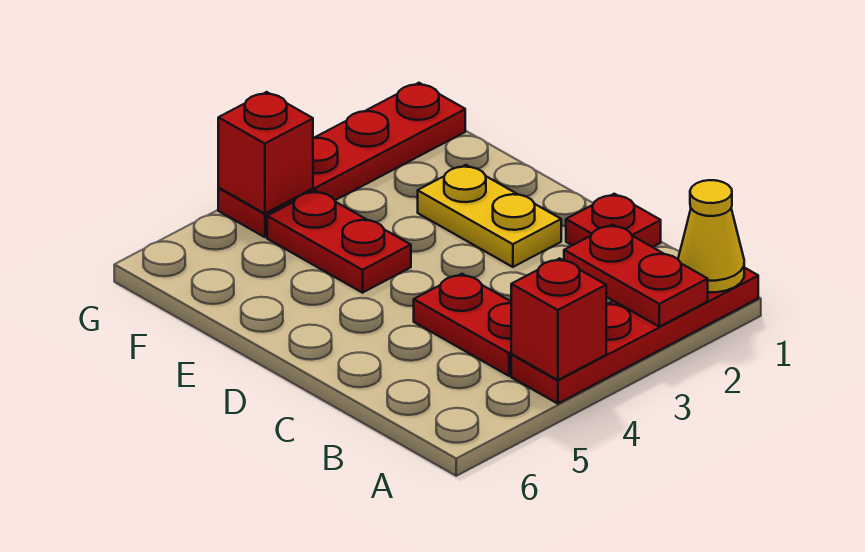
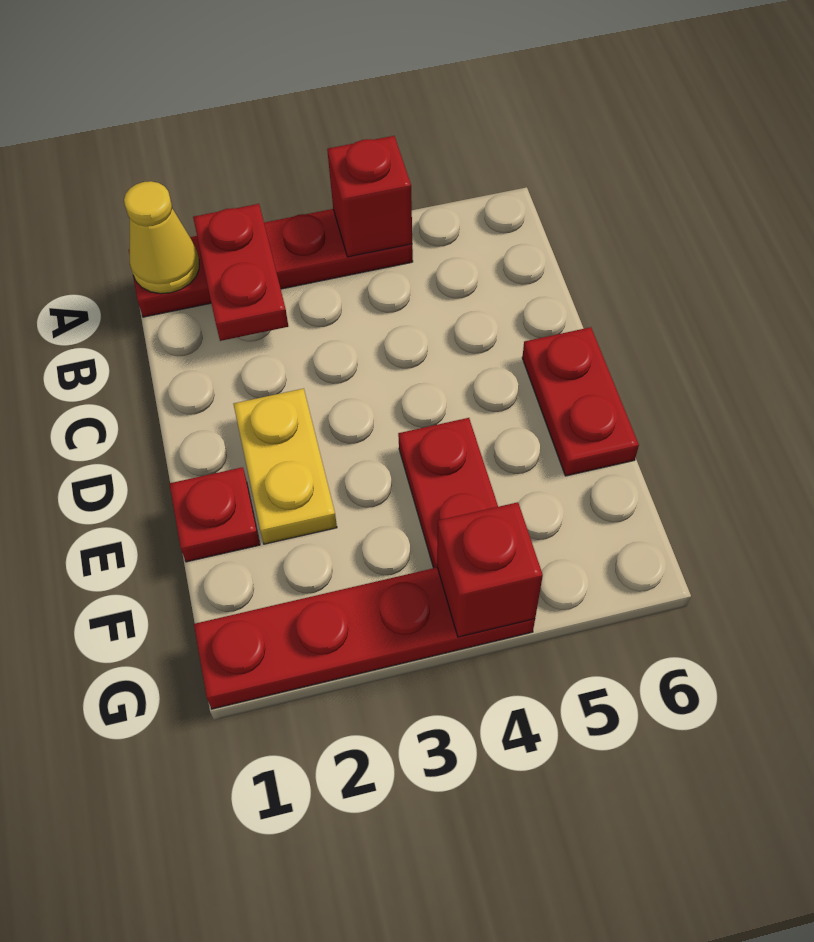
red plate B4:C4 level 1 -> red plate D6:E6 level 1
red plate C1 level 1 -> red plate E1 level 1

